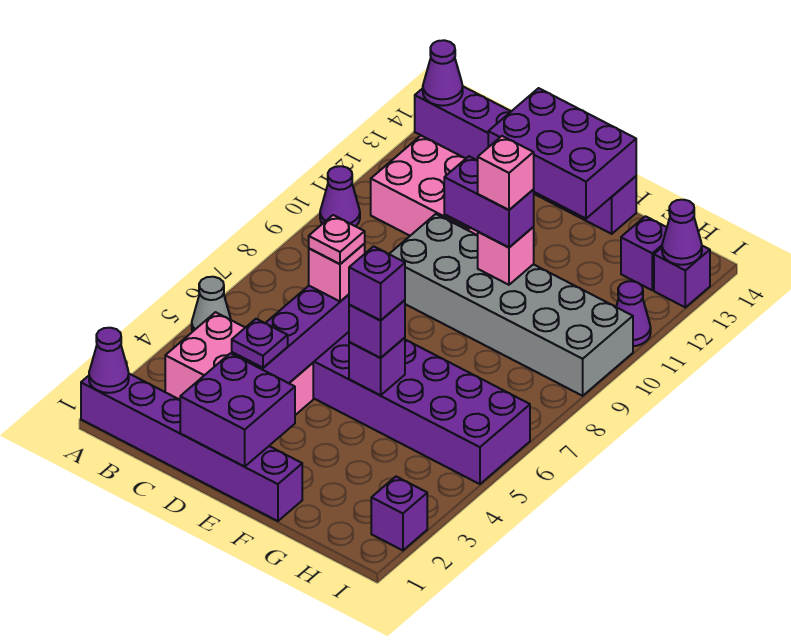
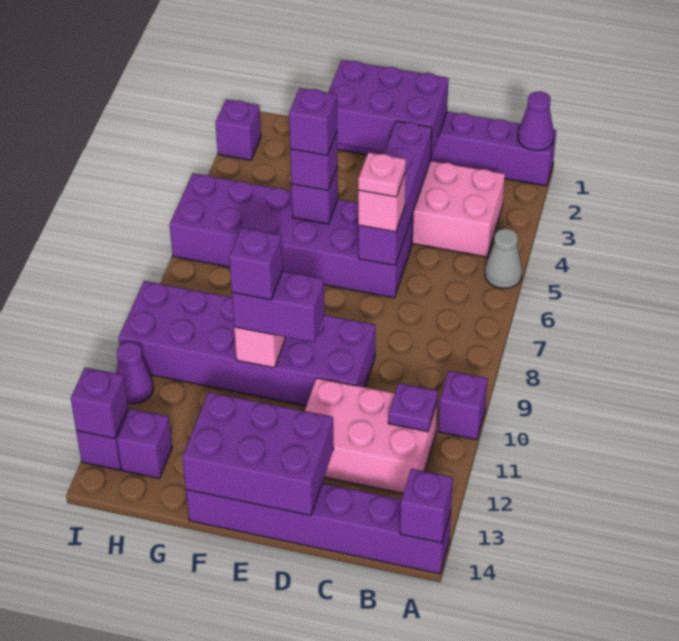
purple cone A10 level 1 -> purple brick A10 level 1
purple cone A14 level 2 -> purple brick A14 level 2
purple brick D1:E2 level 2 -> purple brick D1:F2 level 2
purple plate D3 level 3 -> purple plate B11 level 2
grey brick D9:I10 level 1 -> purple brick D9:I10 level 1
pink brick F10 level 4 -> purple brick F10 level 4
purple cone I13 level 2 -> purple brick I13 level 2

